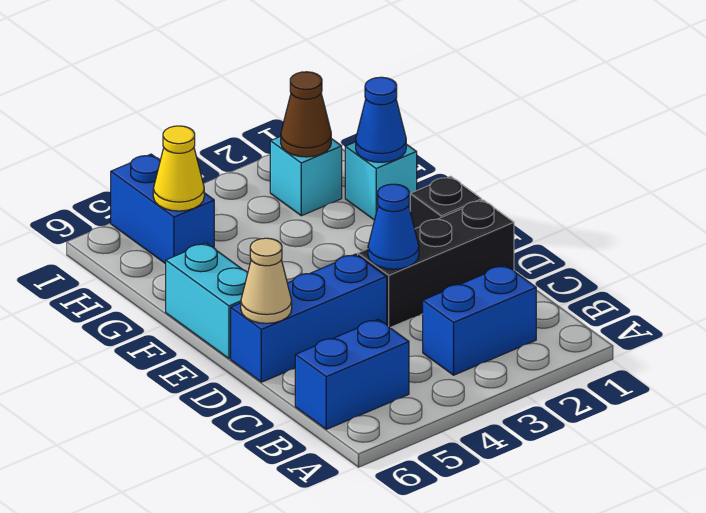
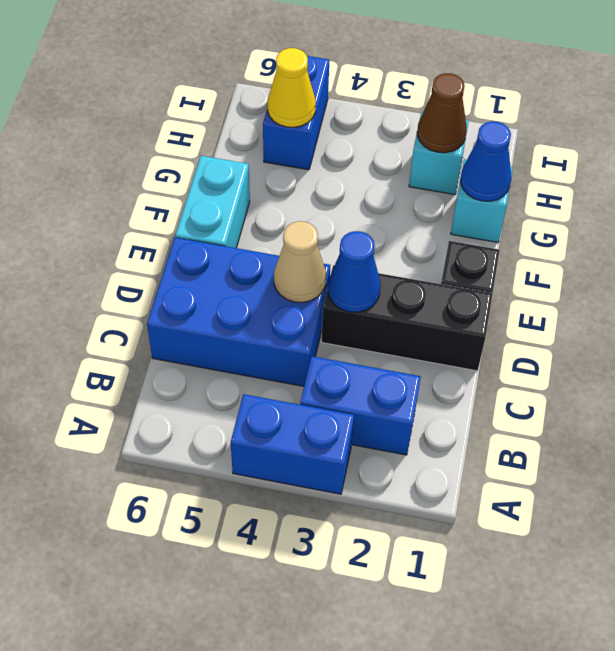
blue brick B5:B6 level 1 -> blue brick A3:A4 level 1
blue brick D4:D6 level 1 -> blue brick C4:D6 level 1
tan cone D6 level 2 -> tan cone D4 level 2

